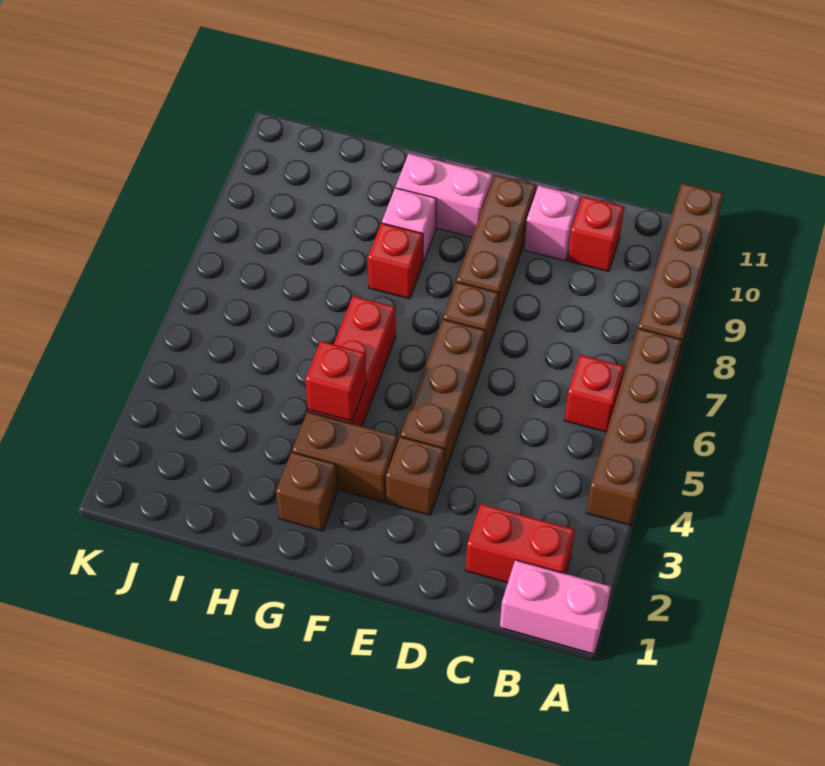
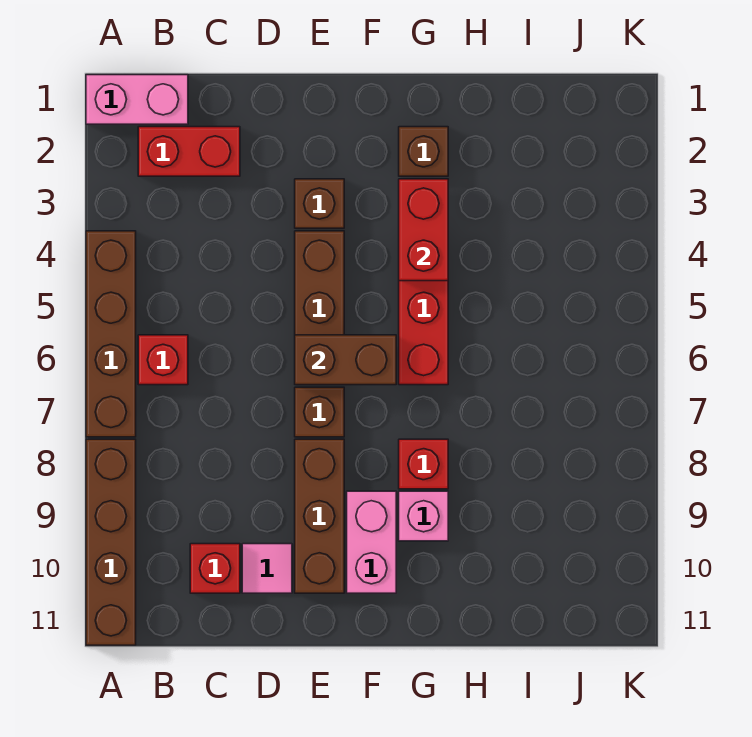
pink brick D10 level 1 -> pink tile D10 level 1
brown brick F3:G3 level 1 -> brown brick E6:F6 level 2
pink brick F10:G10 level 1 -> pink brick F9:F10 level 1
red brick G4 level 2 -> red brick G3:G4 level 2

